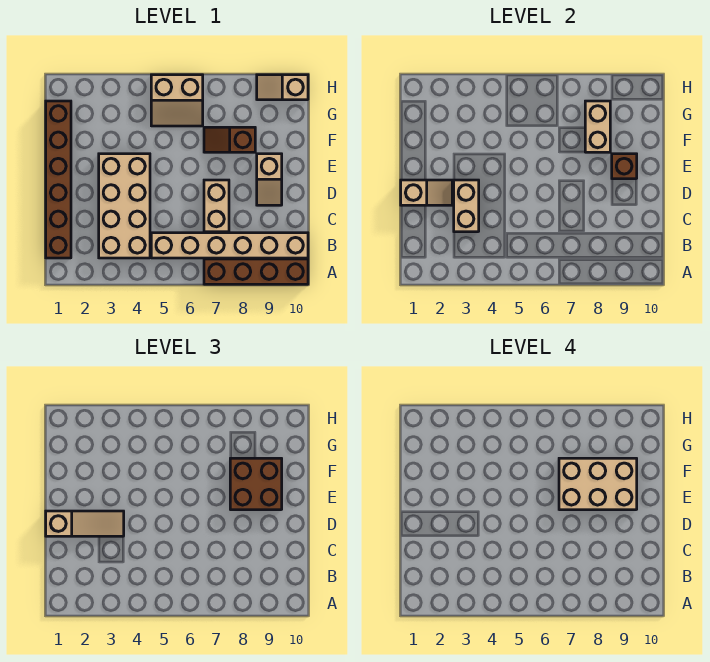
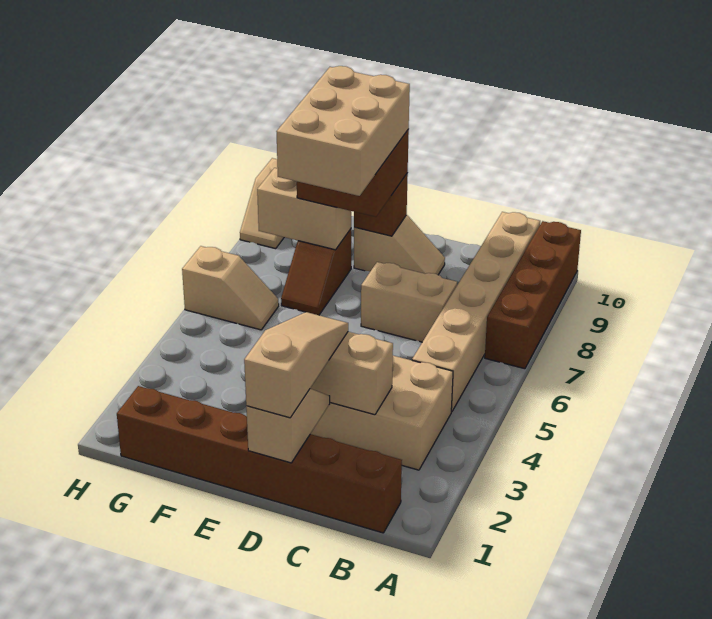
tan slope G5:H6 level 1 top H -> tan slope G6:H6 level 1 top H

